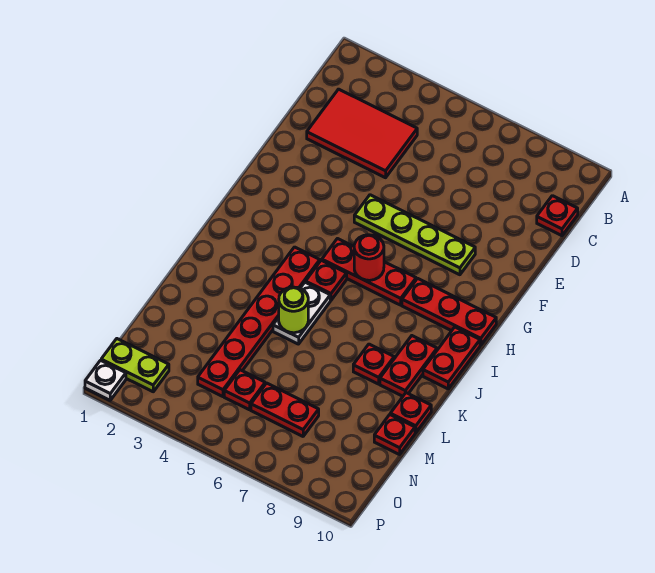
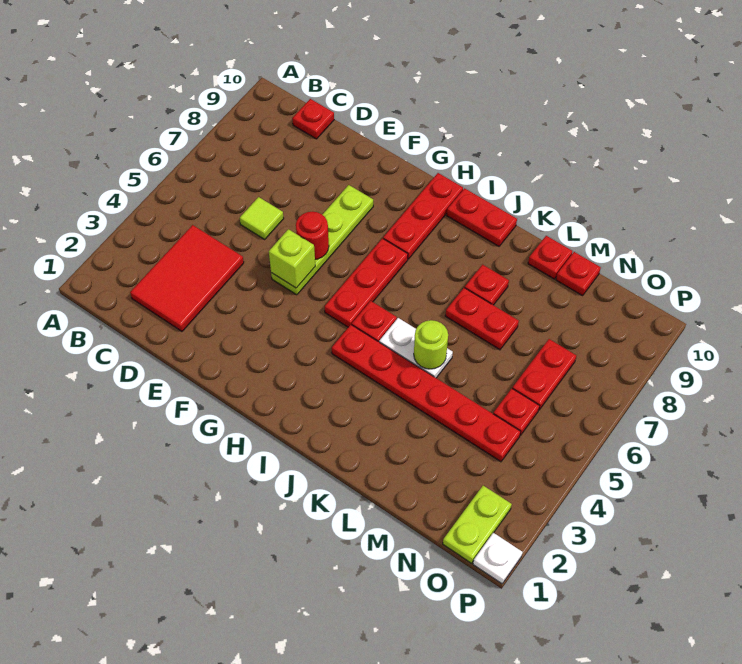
none -> lime tile D6 level 1
none -> lime brick F5 level 2
red round brick H6 level 2 -> red round brick F6 level 2
red plate J9:K9 level 1 -> red plate K7:L7 level 1

